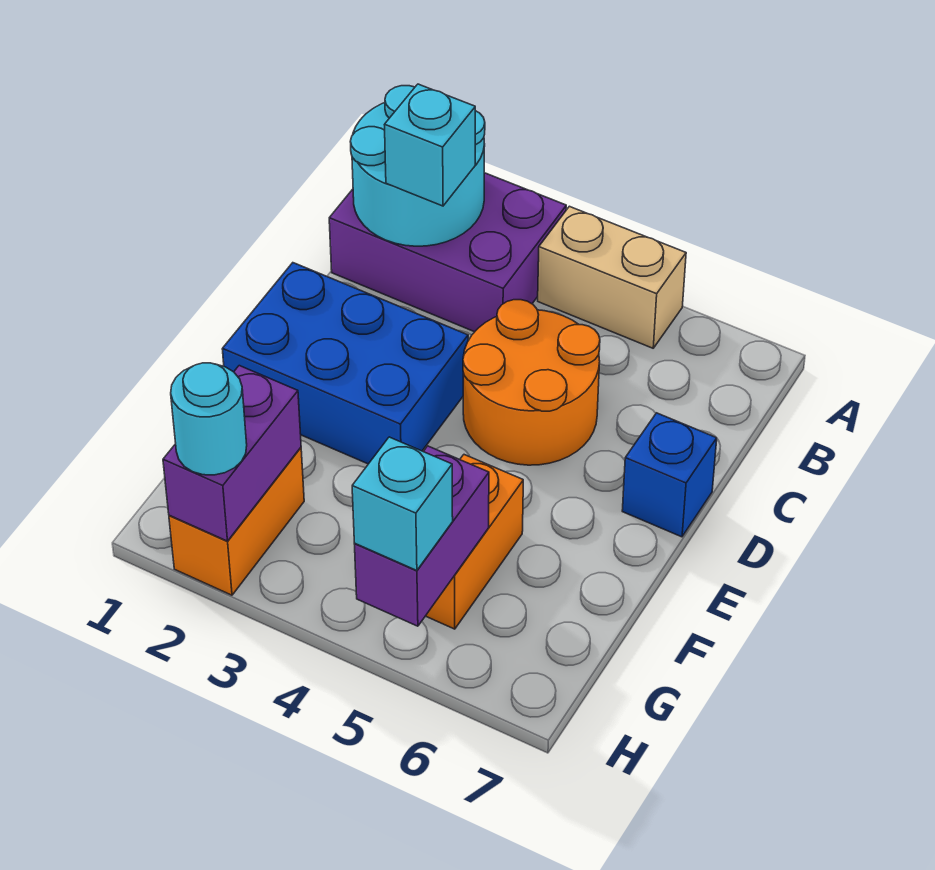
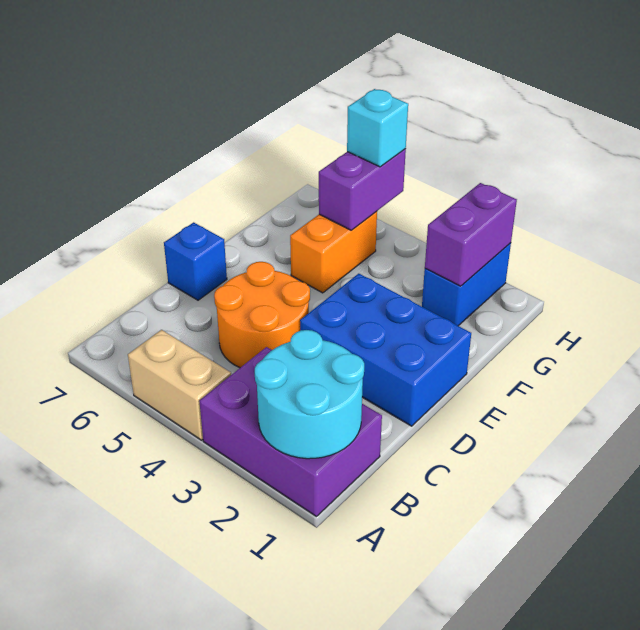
cyan brick B2 level 3 -> none
orange brick G2:H2 level 1 -> blue brick G2:H2 level 1
cyan round brick H2 level 3 -> none

